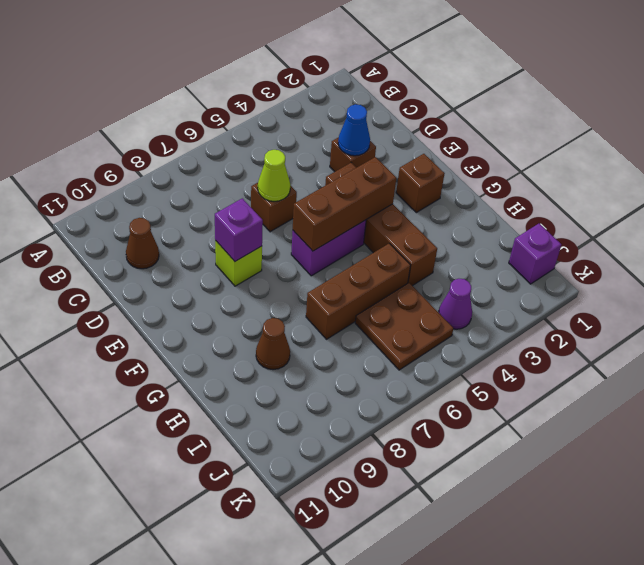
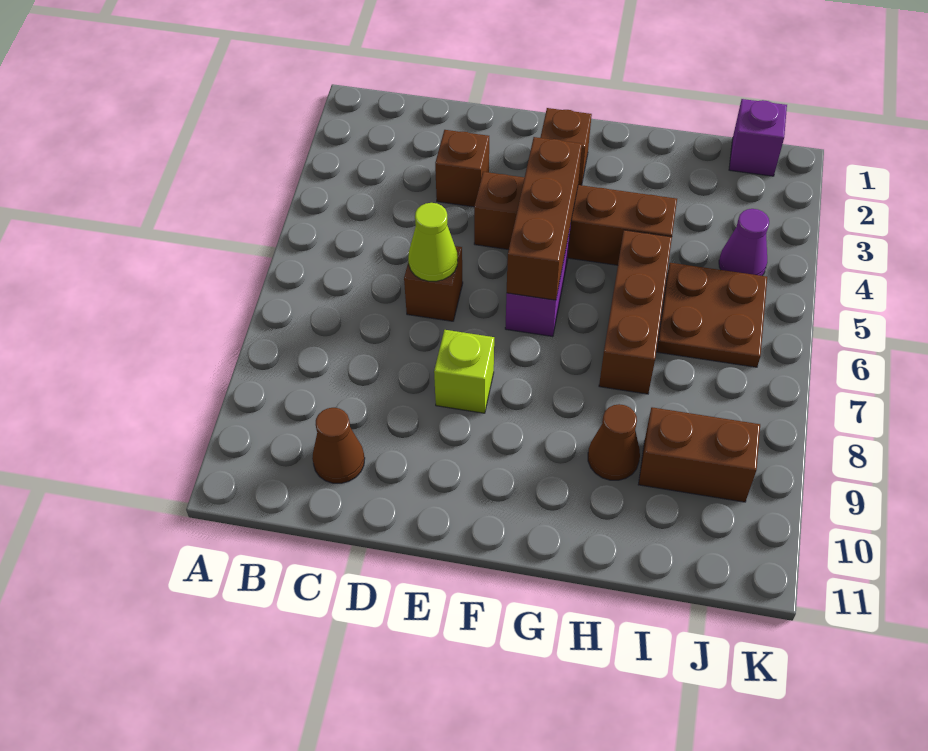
blue cone D3 level 2 -> none
purple brick E8 level 2 -> none
none -> brown brick I9:J9 level 1

